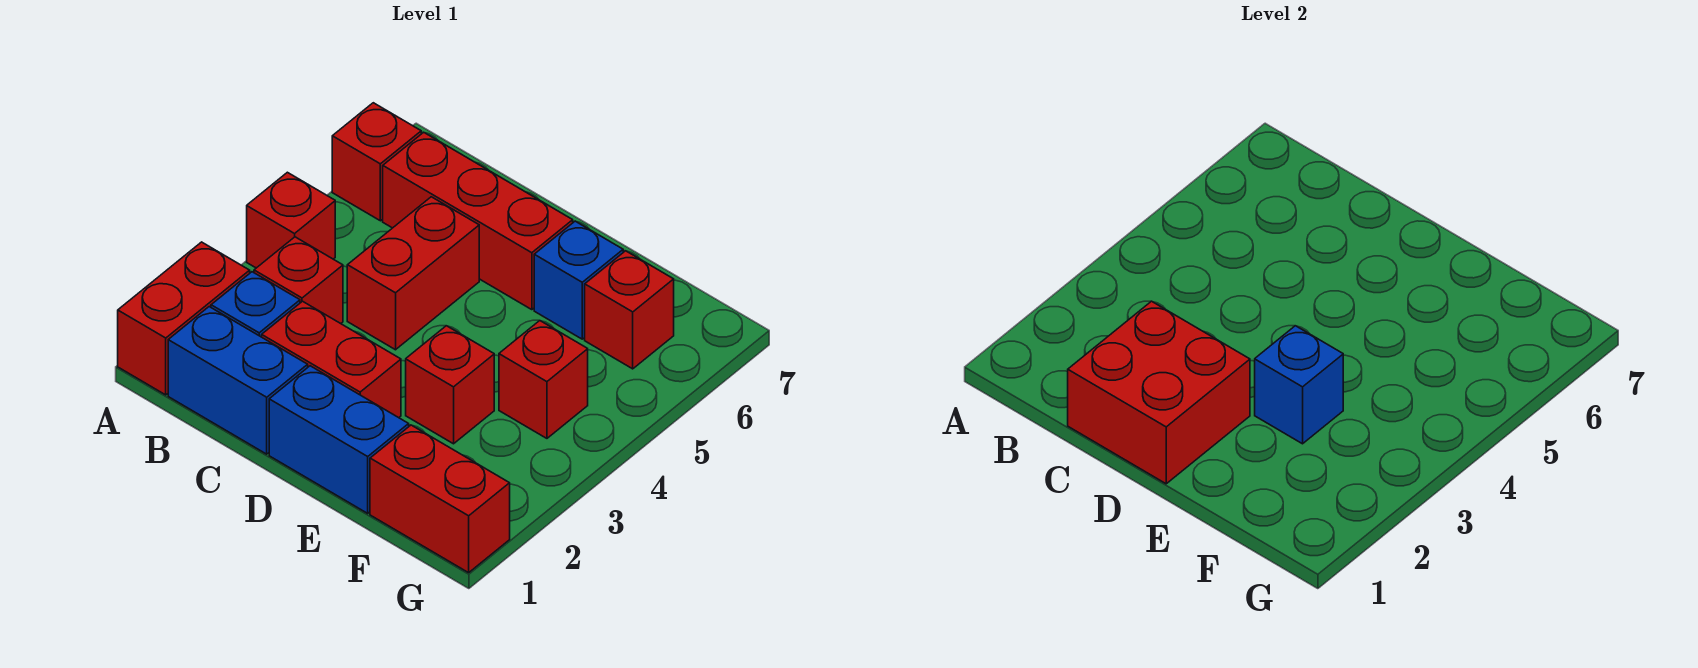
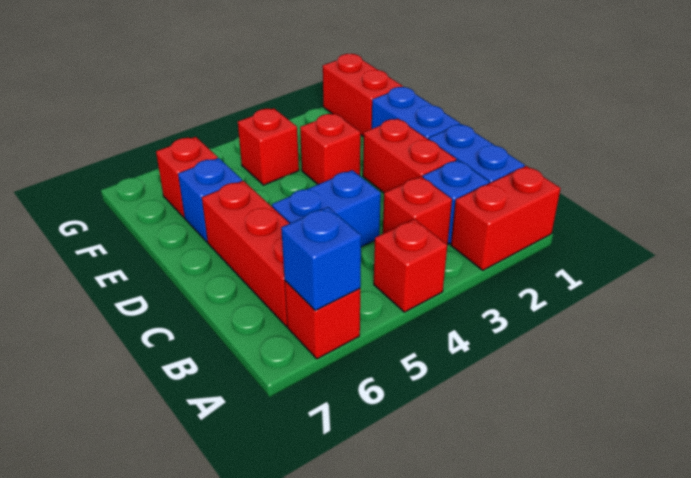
red brick C1:D2 level 2 -> none
red brick C4:C5 level 1 -> blue brick C4:C5 level 1
blue brick E3 level 2 -> blue brick A6 level 2

